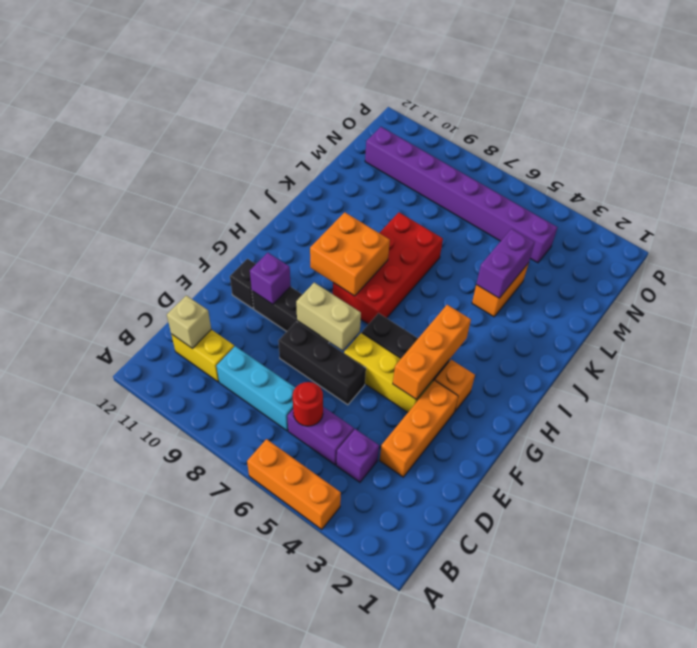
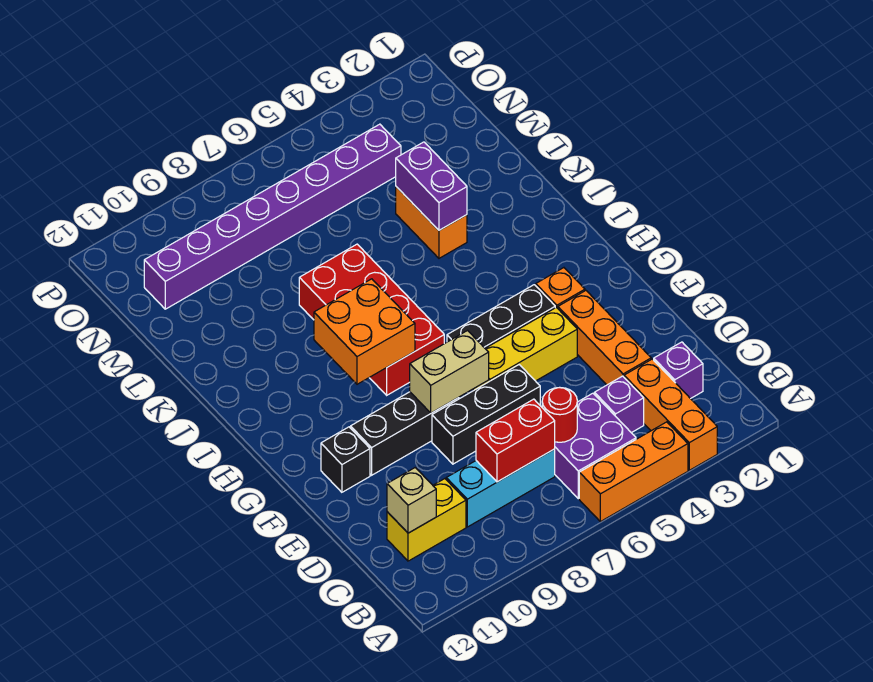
purple brick C5:C6 level 1 -> purple brick B5:C6 level 1
none -> red brick C7:C8 level 2
orange brick F4:H4 level 2 -> orange brick A3:C3 level 1
purple brick F10 level 2 -> purple brick C2 level 1

